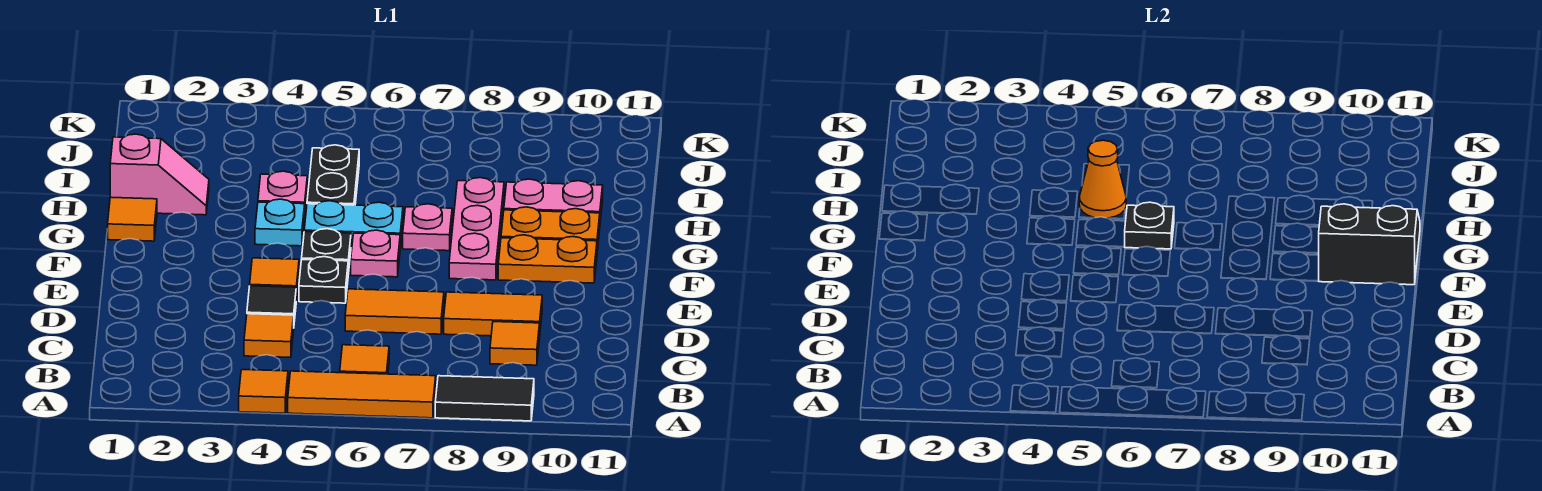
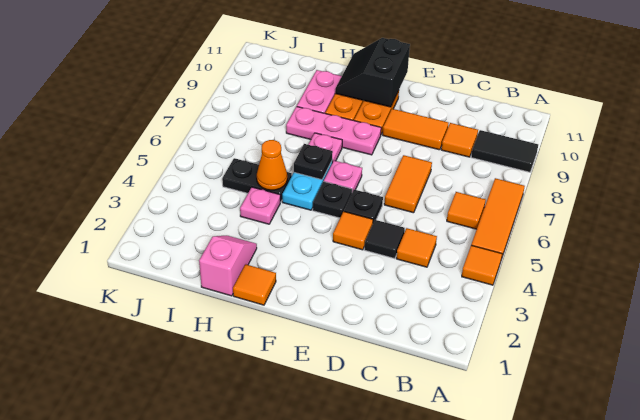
black tile A8:A9 level 1 -> black tile A9:B9 level 1
orange tile D8:D9 level 1 -> orange tile D9:E9 level 1
cyan plate G4 level 1 -> none

